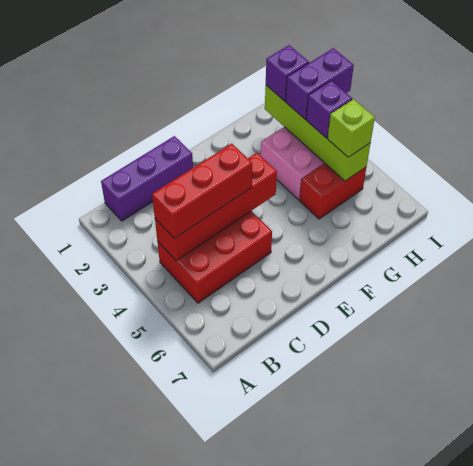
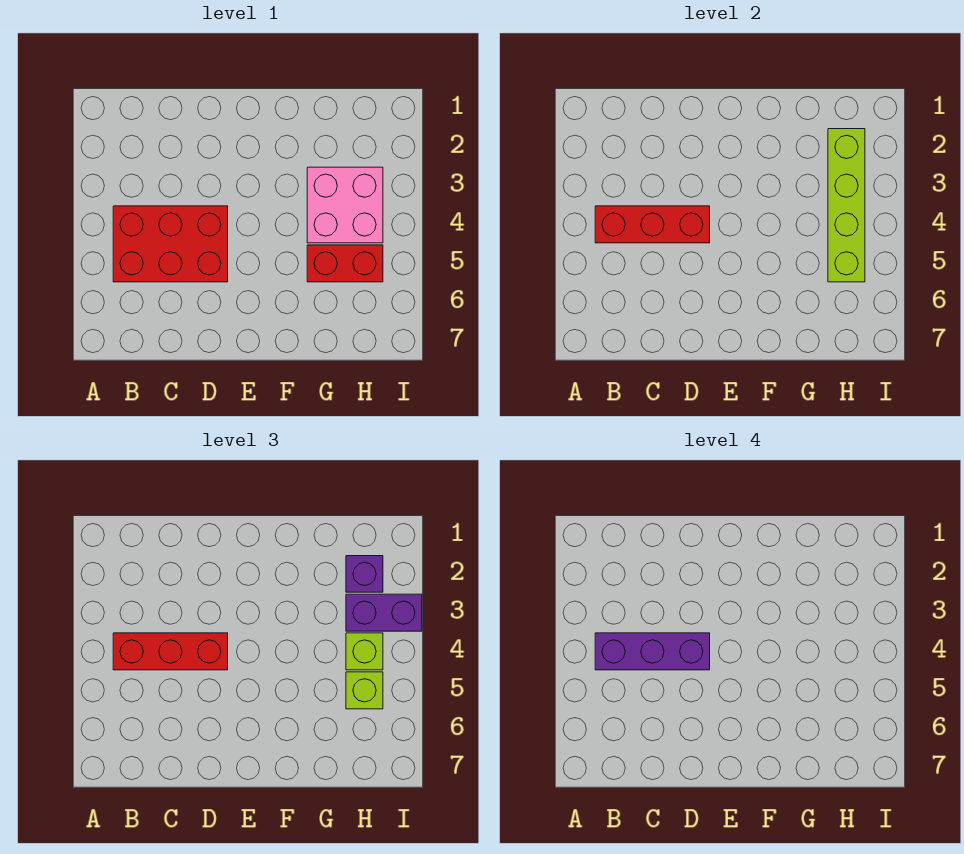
purple brick B1:D1 level 1 -> purple brick B4:D4 level 4
red brick B4:E4 level 2 -> red brick B4:D4 level 2
purple brick H4 level 3 -> lime brick H4 level 3

